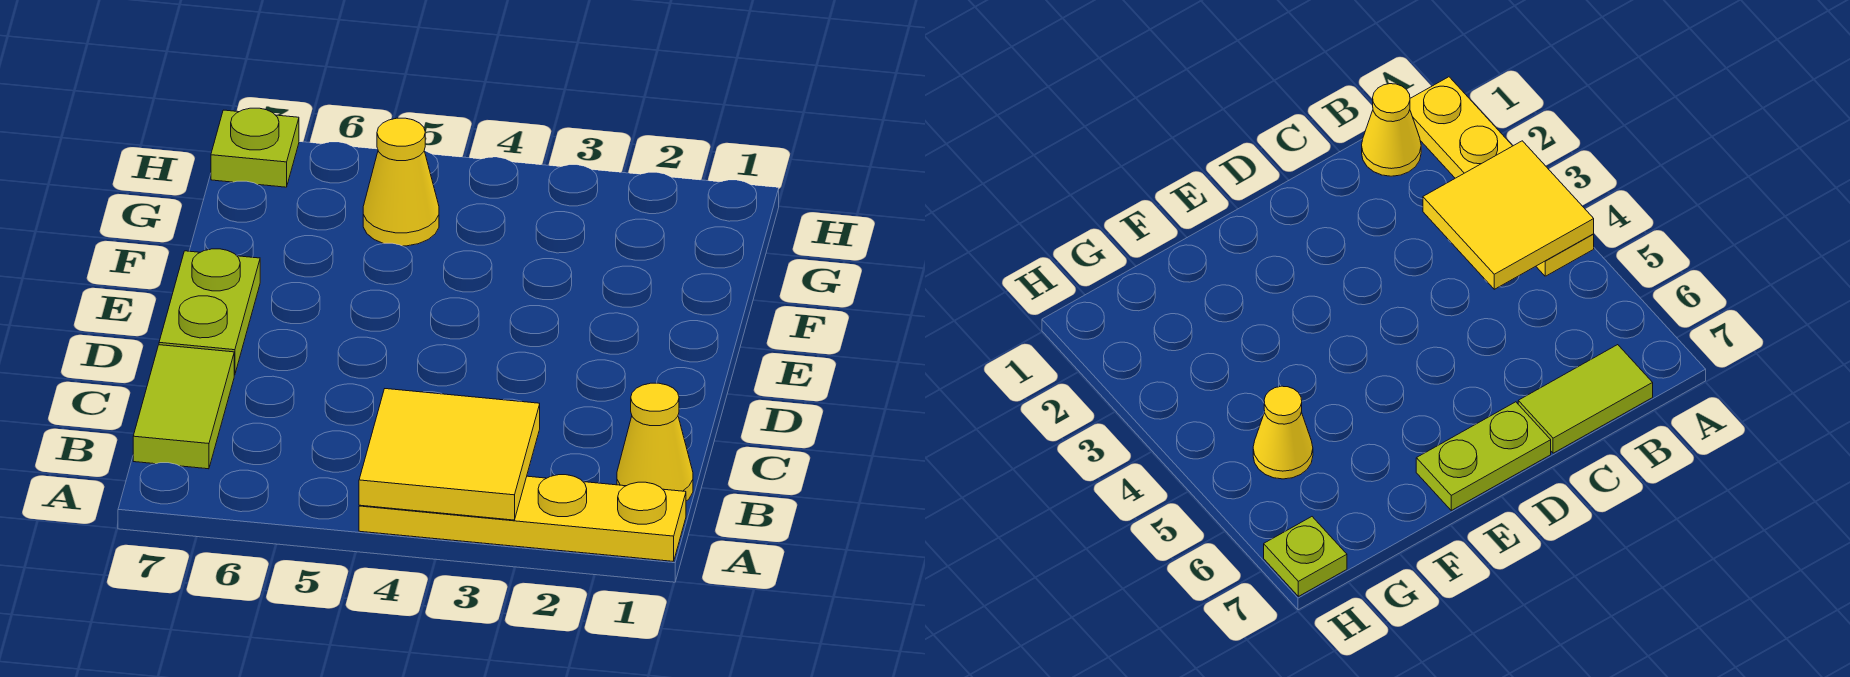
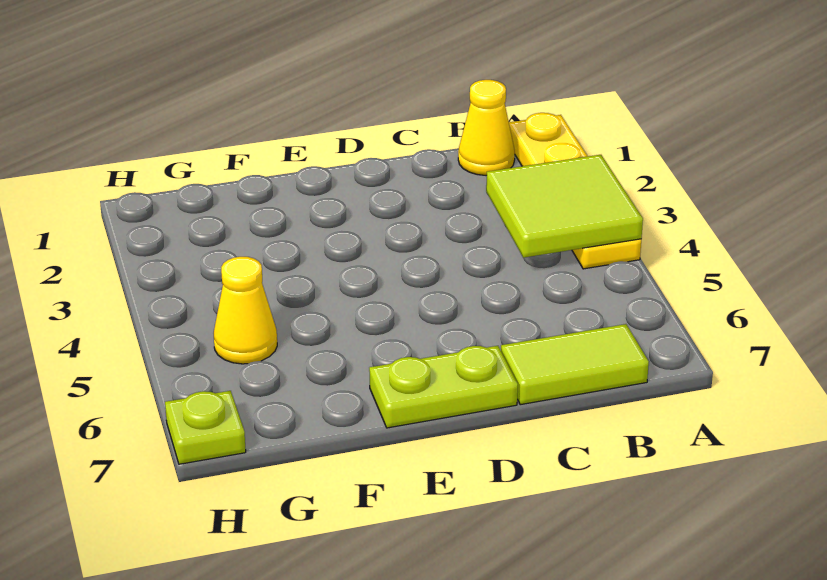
yellow tile A3:B4 level 2 -> lime tile A3:B4 level 2

